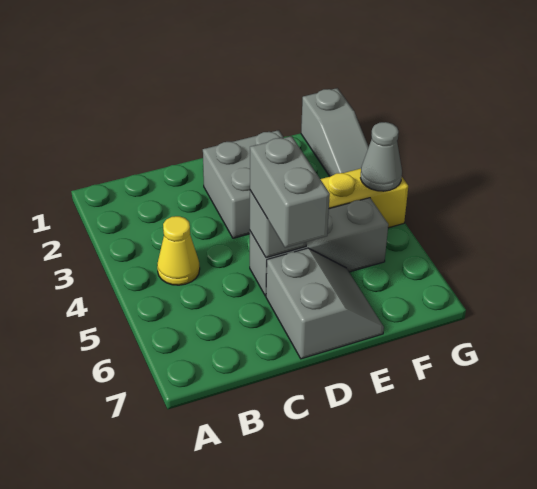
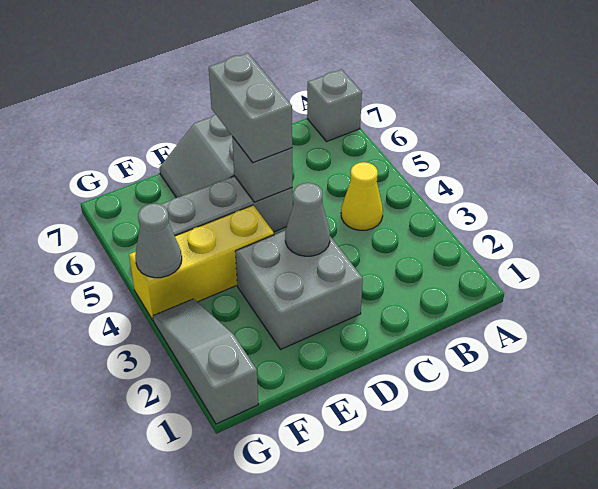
none -> grey brick A7 level 1
none -> grey cone D3 level 2

